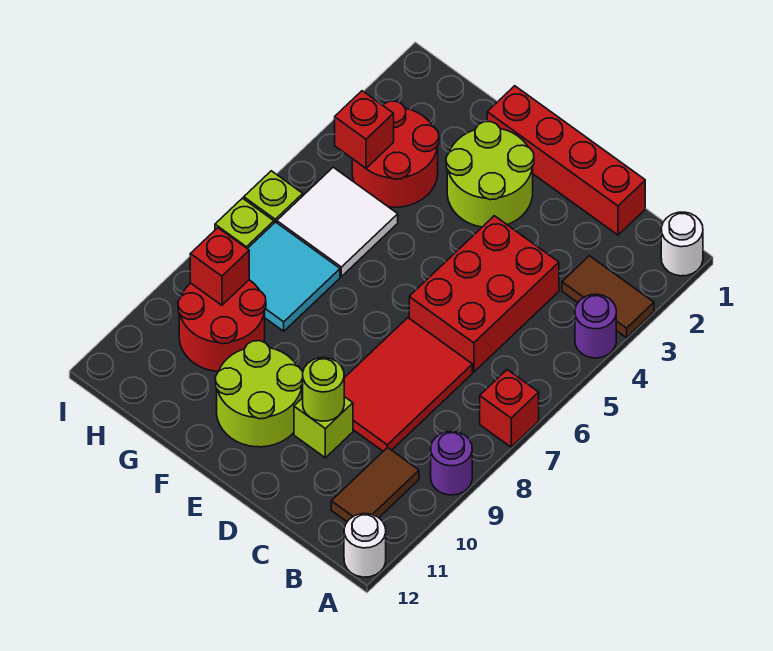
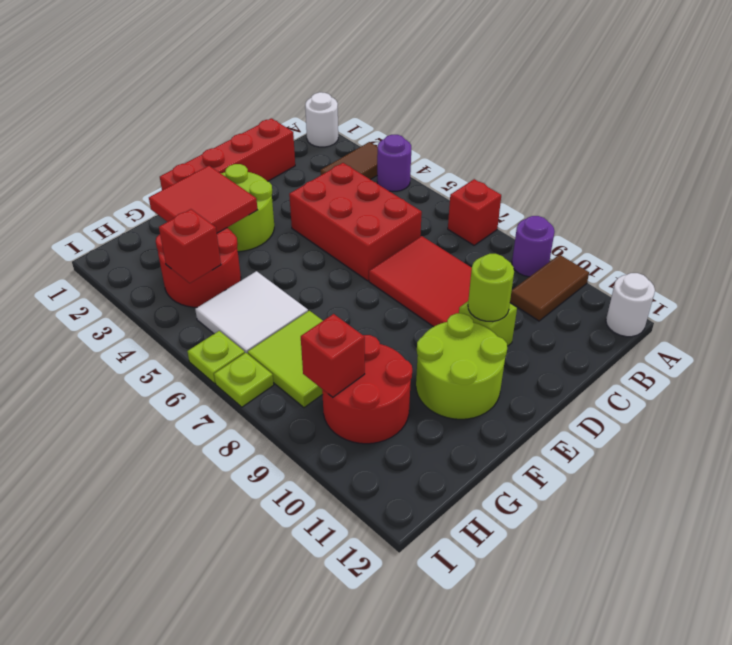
brown tile B10:B11 level 1 -> brown tile A10:B10 level 1
none -> red tile F2:G3 level 2
cyan tile G7:H8 level 1 -> lime tile G7:H8 level 1

